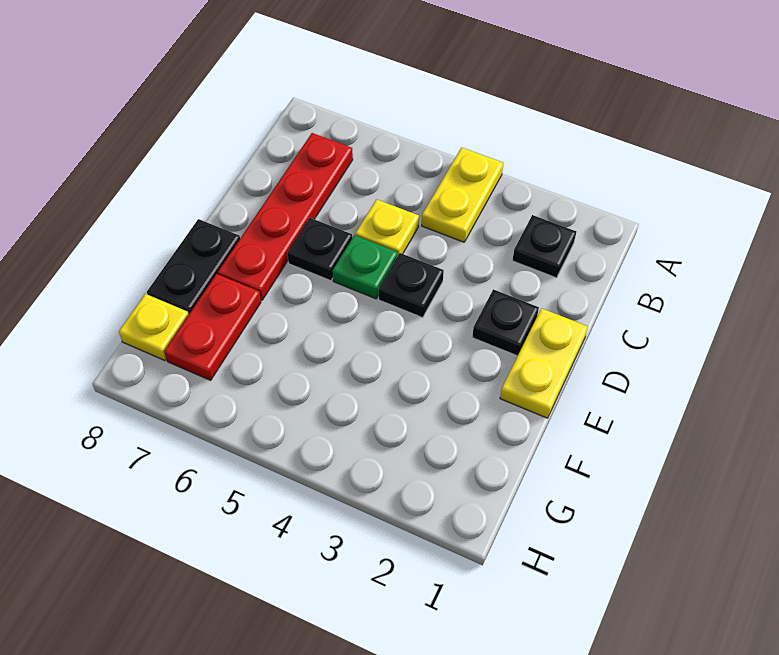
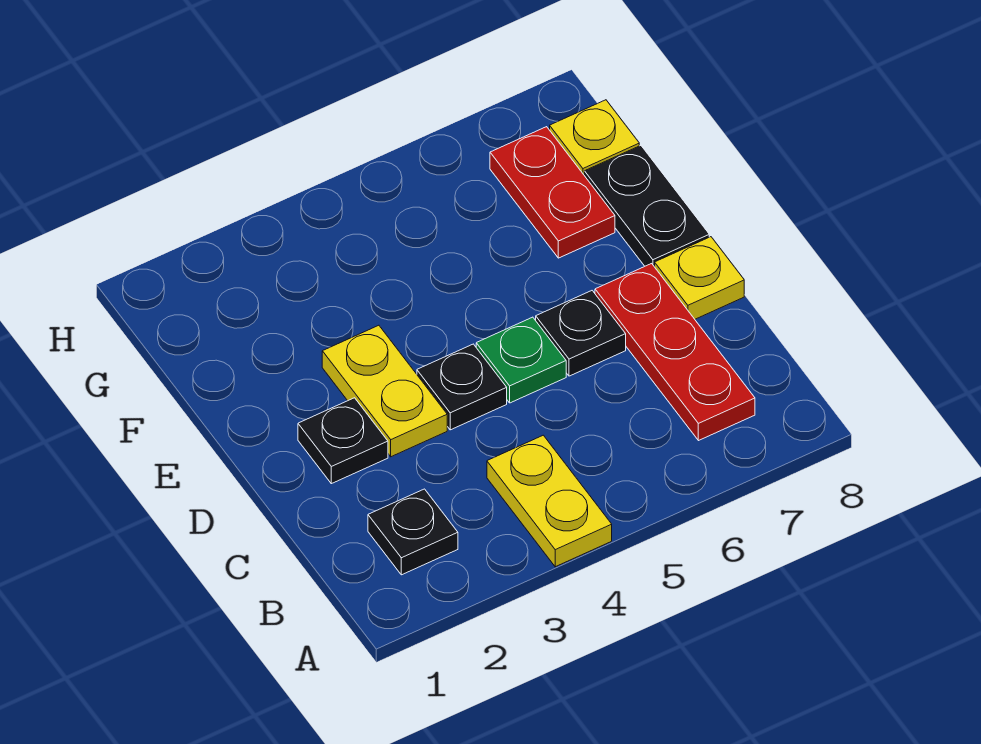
red plate B7:E7 level 1 -> red plate B7:D7 level 1
yellow plate C5 level 1 -> yellow plate D8 level 1
yellow plate D1:E1 level 1 -> yellow plate D3:E3 level 1

